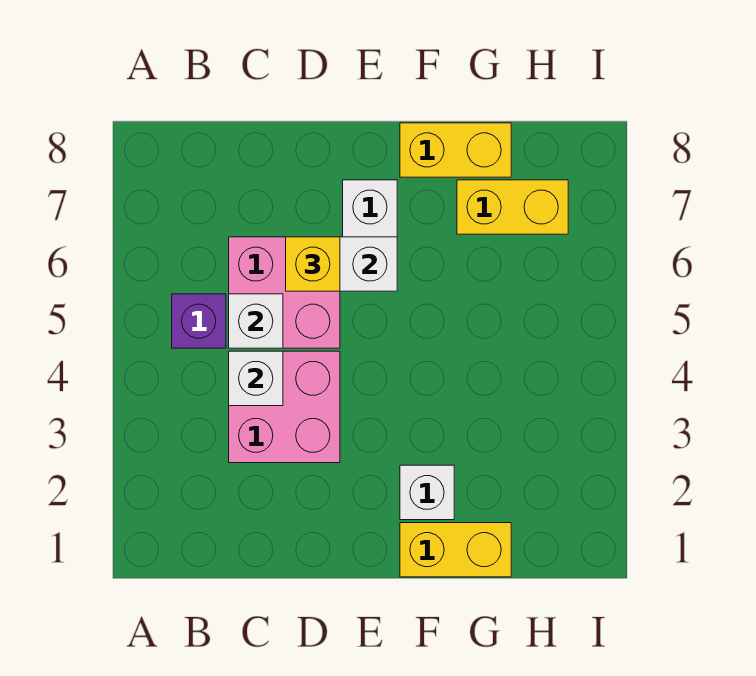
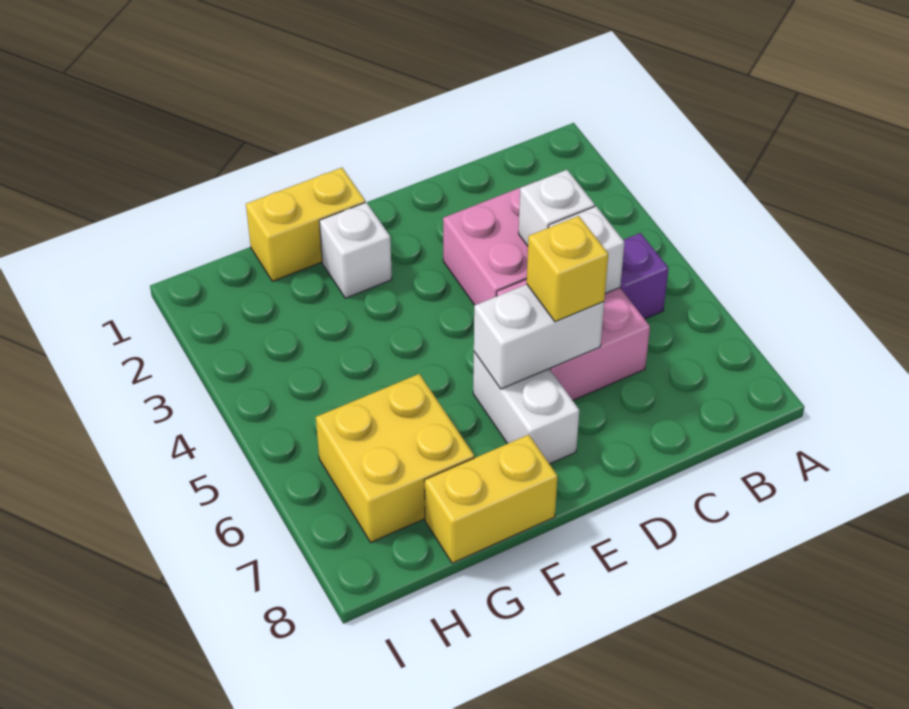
yellow brick G7:H7 level 1 -> yellow brick G6:H7 level 1

